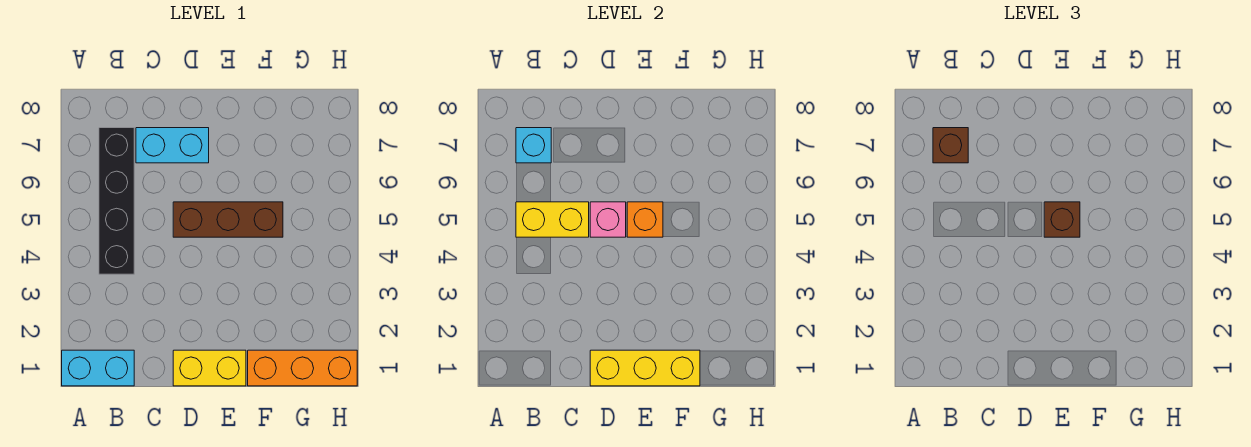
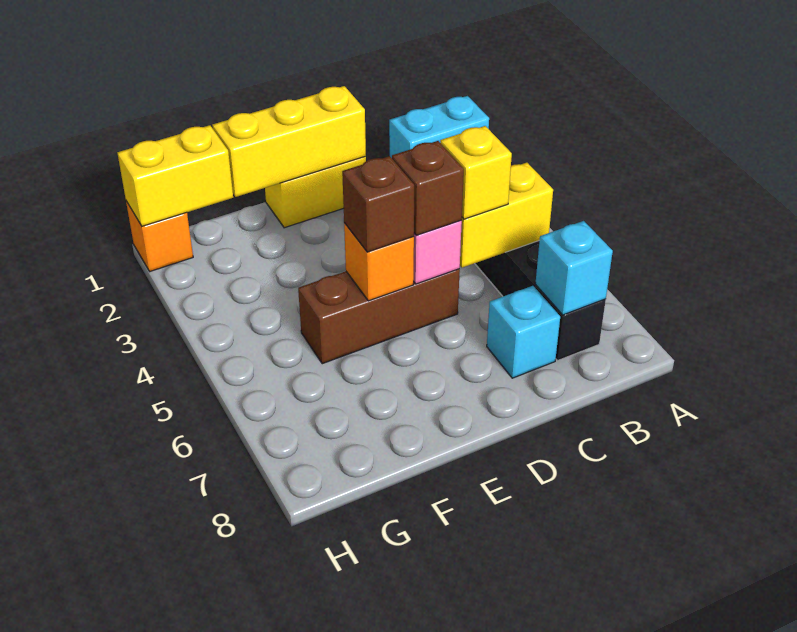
brown brick B7 level 3 -> brown brick D5 level 3
none -> yellow brick C5 level 3
cyan brick C7:D7 level 1 -> cyan brick C7 level 1
orange brick F1:H1 level 1 -> orange brick H1 level 1
none -> yellow brick G1:H1 level 2

